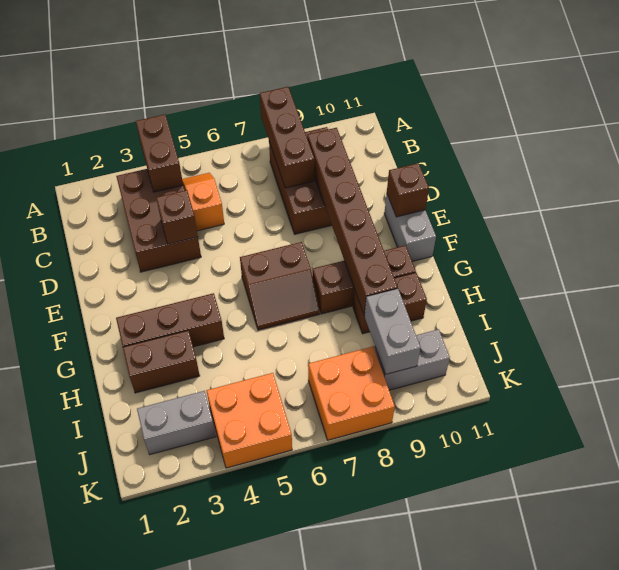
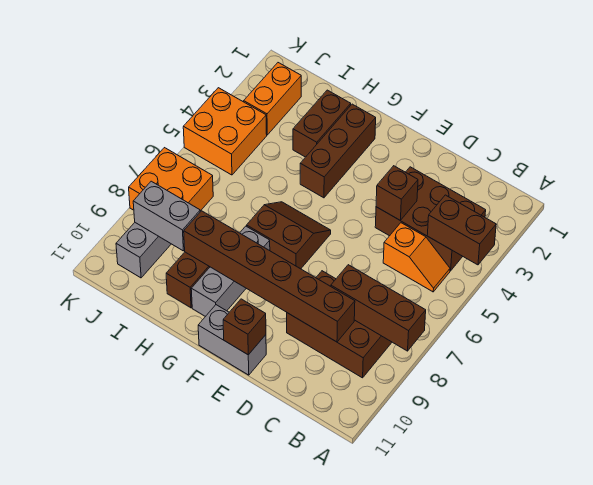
brown slope F6:G7 level 1 top F -> brown slope F6:G7 level 1 top 7
brown brick G8:G10 level 1 -> grey brick G8:G10 level 1
grey brick J2:J3 level 1 -> orange brick J2:J3 level 1

